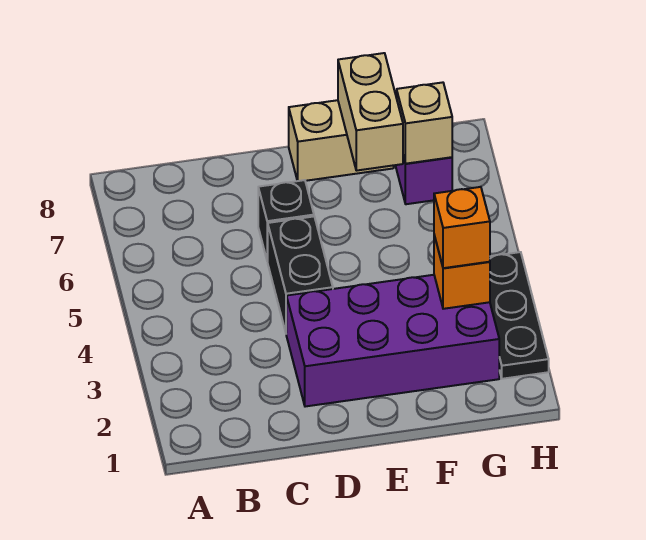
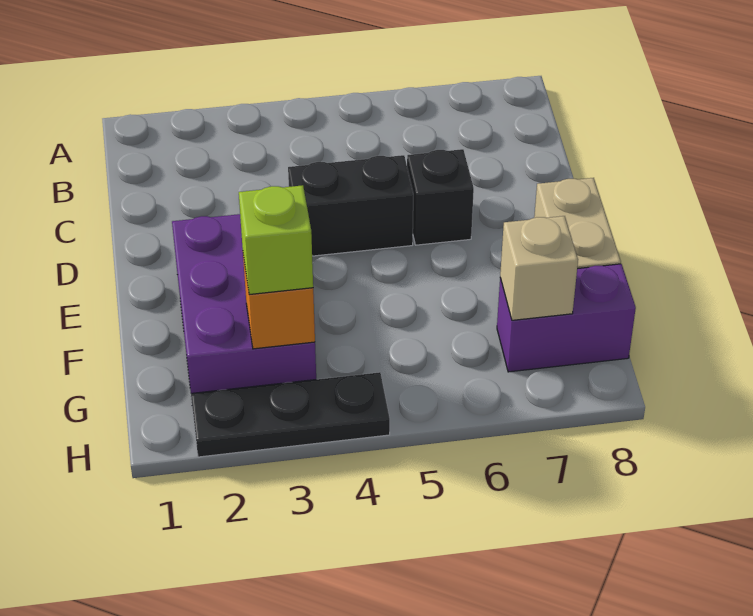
purple brick D2:G3 level 1 -> purple brick E2:G3 level 1
tan brick F7:F8 level 2 -> none
orange brick G3 level 3 -> lime brick G3 level 3

